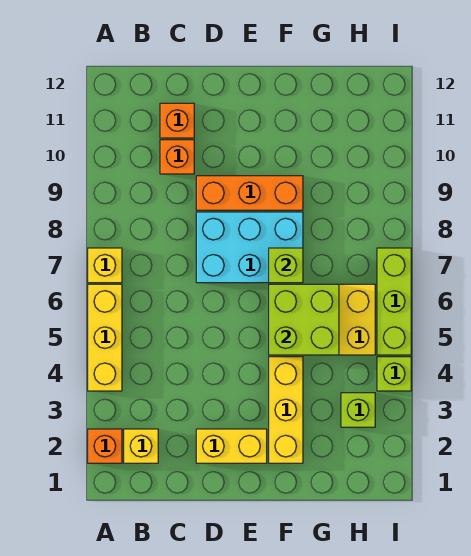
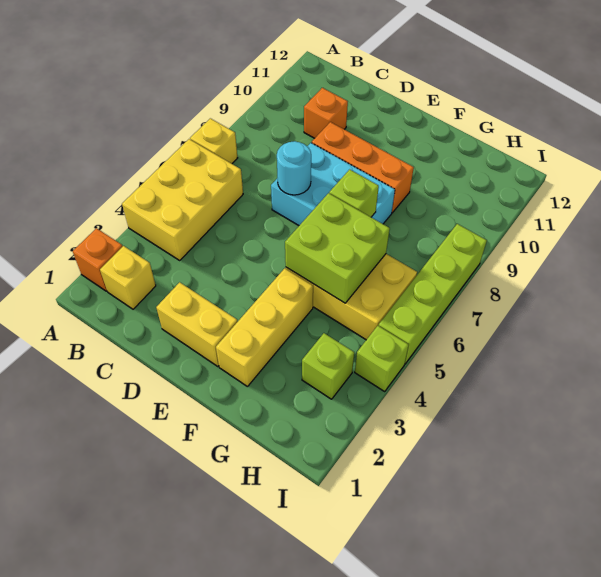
yellow brick A4:A6 level 1 -> yellow brick A4:B6 level 1
orange brick C11 level 1 -> none
none -> cyan round brick D7 level 2
lime brick I5:I7 level 1 -> lime brick I5:I8 level 1

